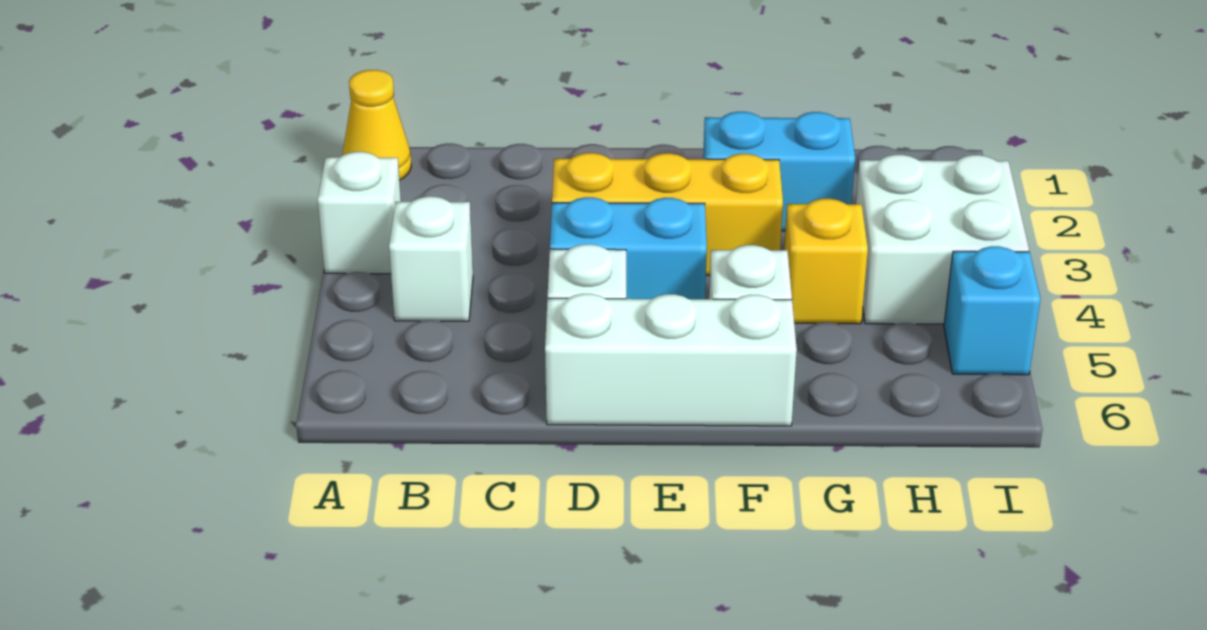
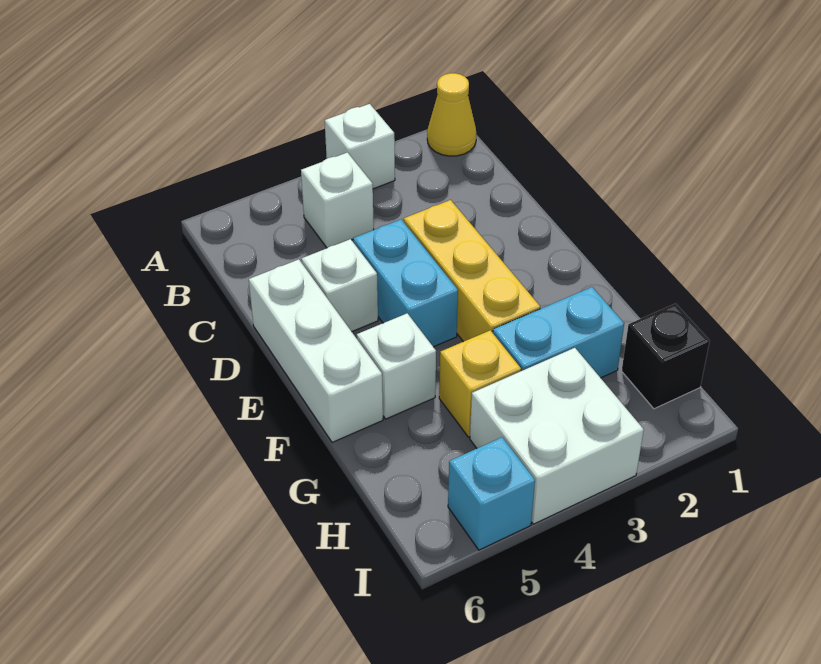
cyan brick F2:G2 level 1 -> cyan brick G2:G3 level 1
none -> black brick H1 level 1

